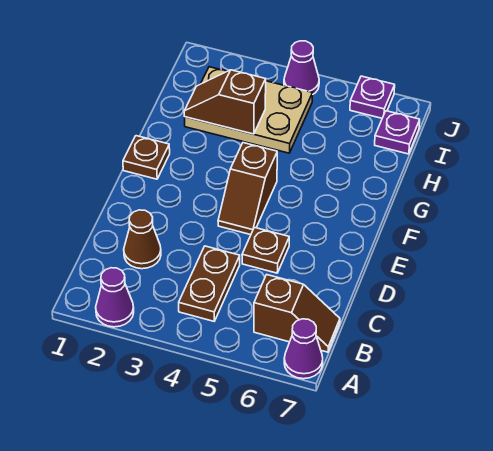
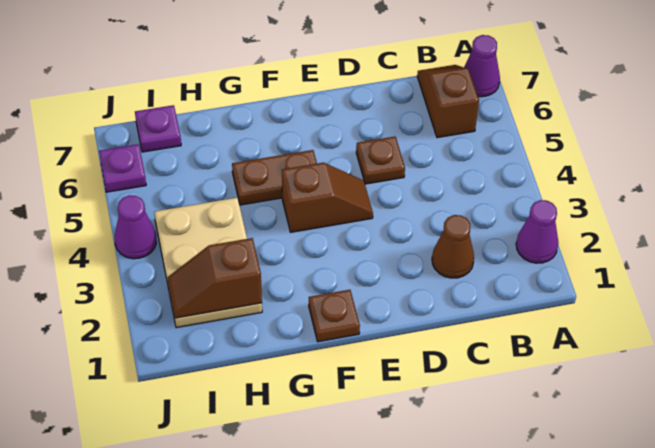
brown plate B4:C4 level 1 -> brown plate F5:G5 level 1
brown slope H2:H3 level 2 top 3 -> brown slope H2:I2 level 2 top H

